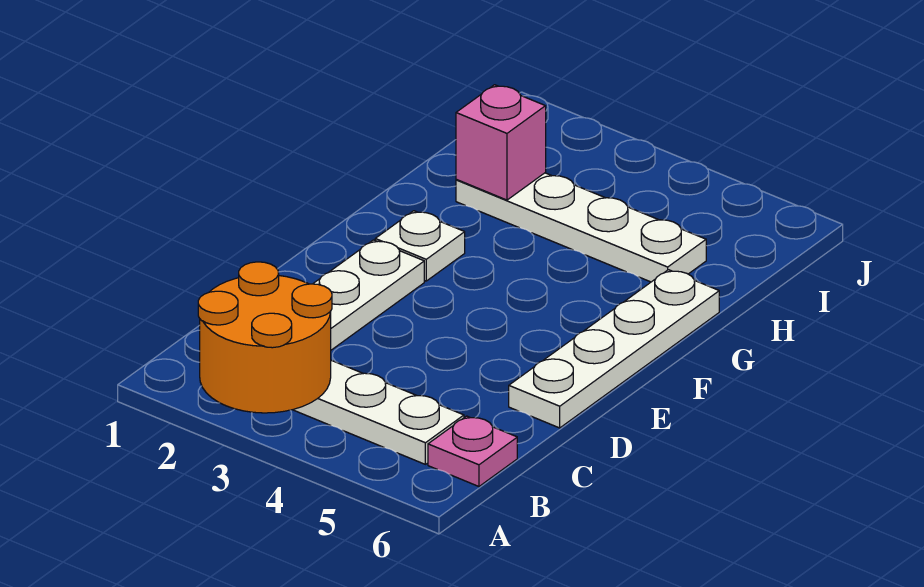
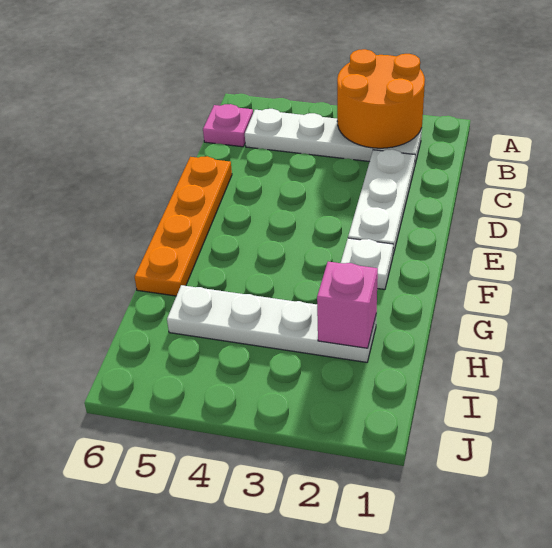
white plate D6:G6 level 1 -> orange plate D6:G6 level 1

